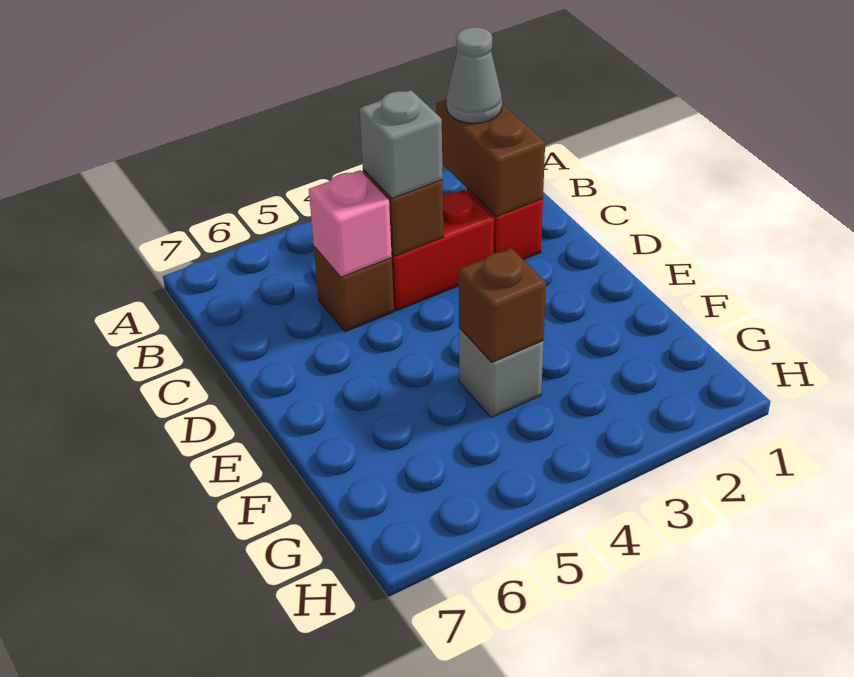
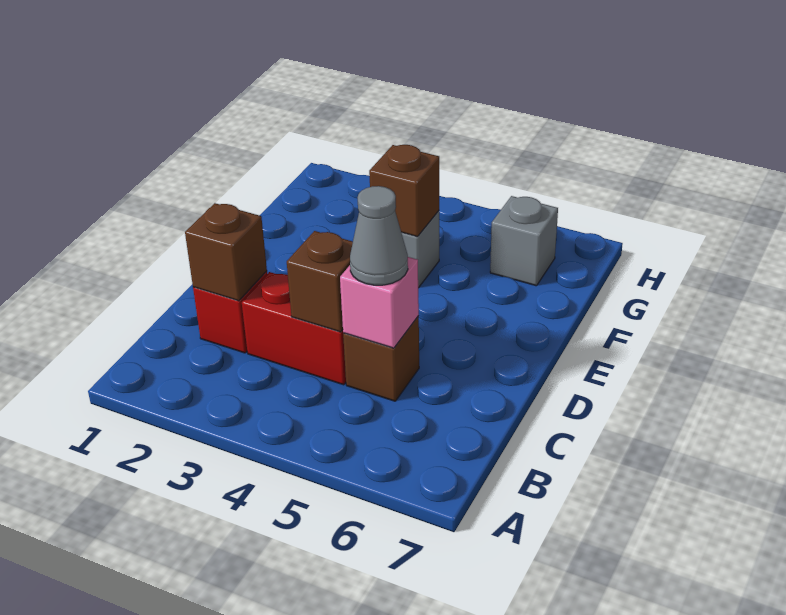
brown brick B2:C2 level 2 -> brown brick C2 level 2
grey cone B2 level 3 -> grey cone C5 level 3
grey brick C4 level 3 -> grey brick G6 level 1

